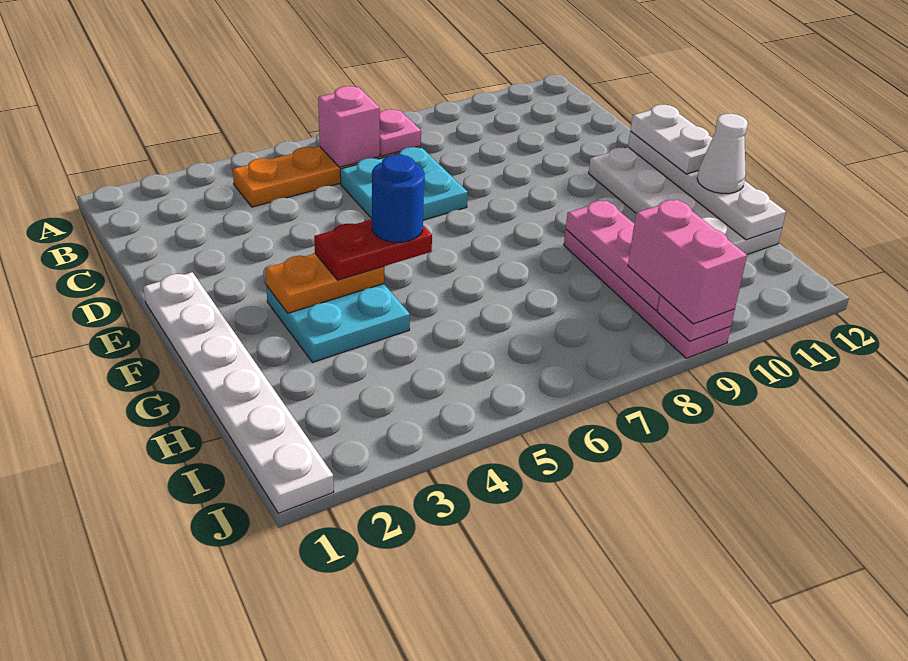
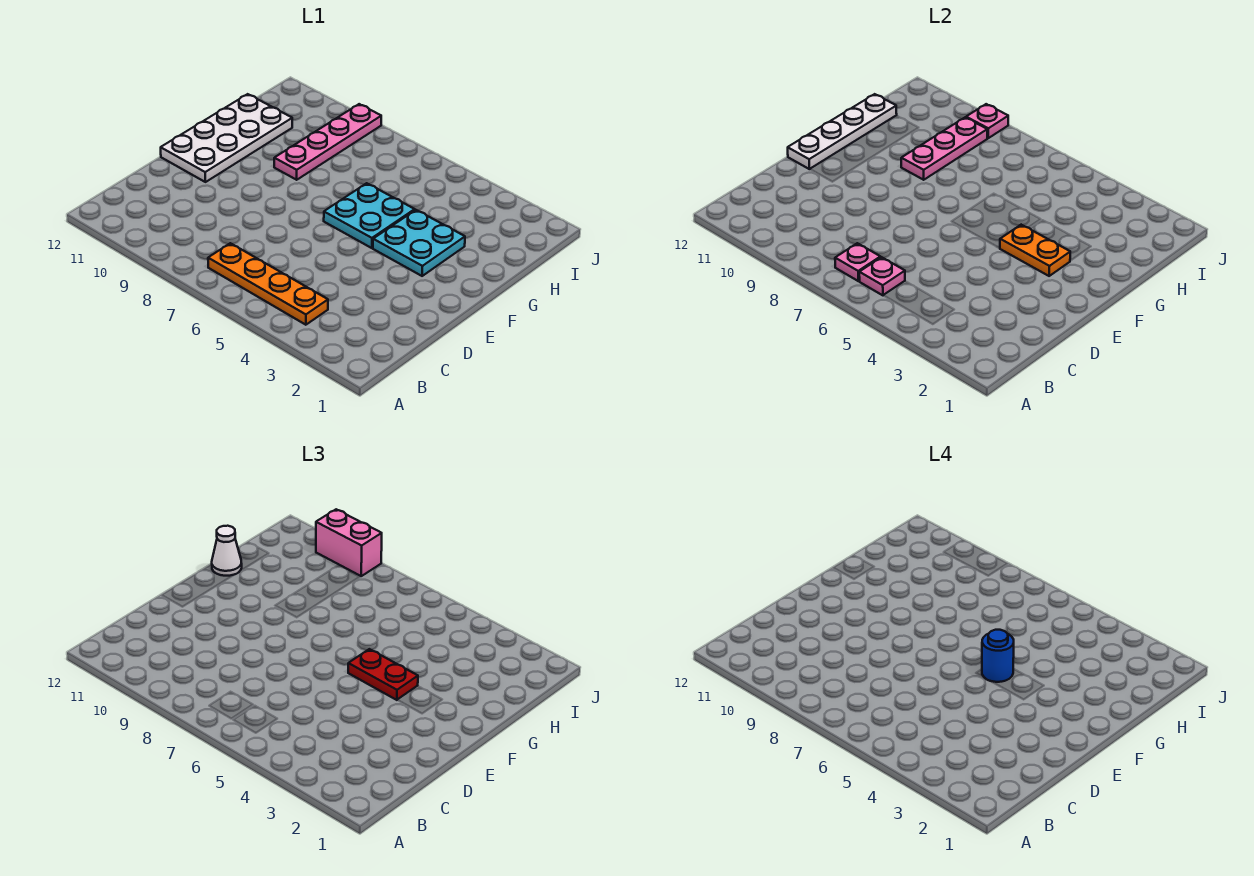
pink brick B6 level 2 -> pink plate B6 level 2
cyan plate C6:D7 level 1 -> cyan plate F5:G6 level 1
white plate E1:J1 level 1 -> none
white plate E12:F12 level 3 -> none
pink brick I9:J9 level 3 -> pink brick J9:J10 level 3

